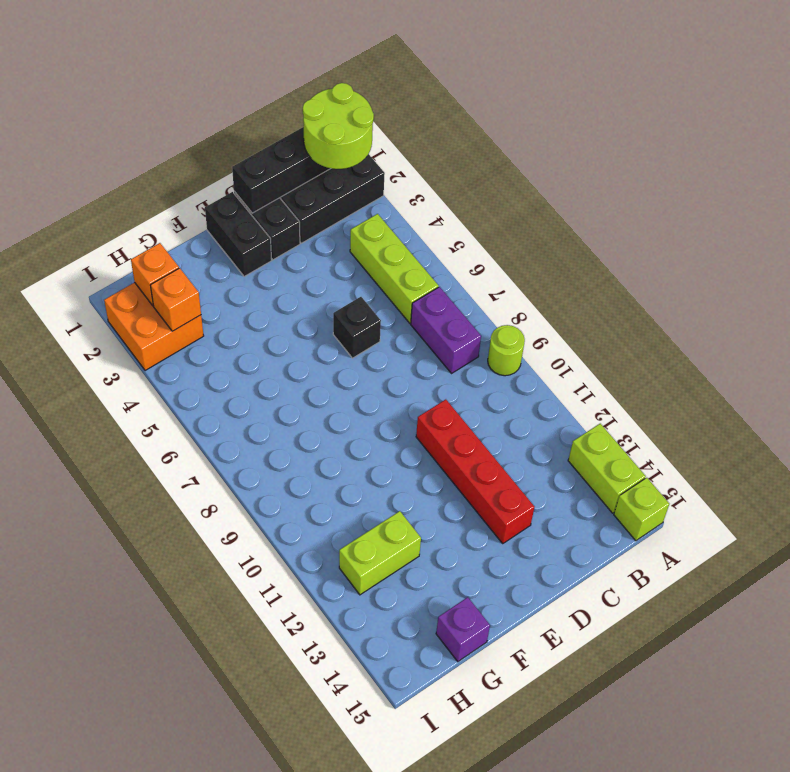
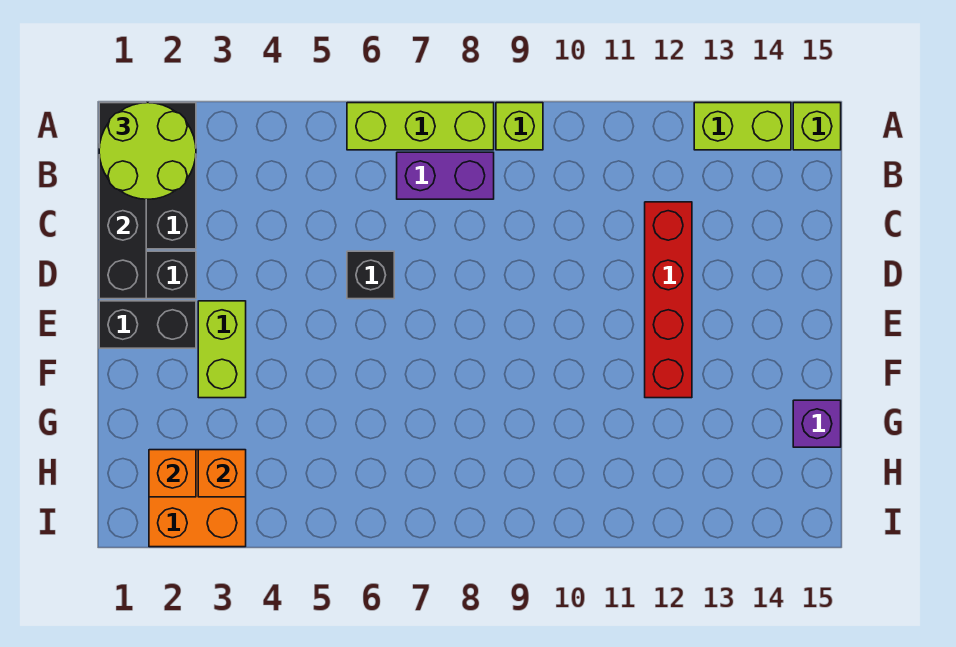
lime round brick A9 level 1 -> lime brick A9 level 1
lime brick B4:B6 level 1 -> lime brick A6:A8 level 1
red brick D10:D13 level 1 -> red brick C12:F12 level 1
lime brick G12:H12 level 1 -> lime brick E3:F3 level 1

